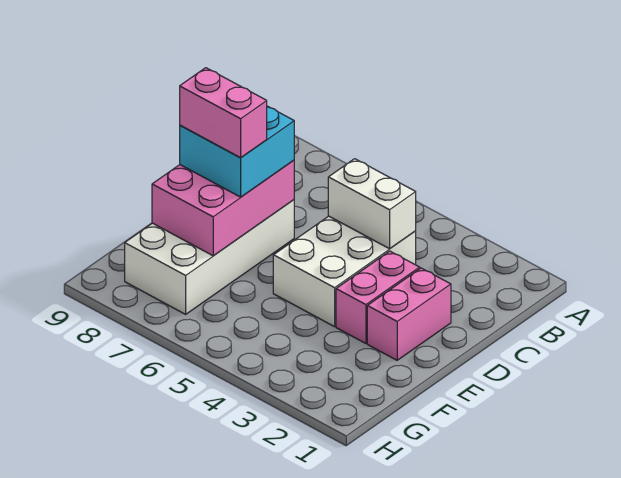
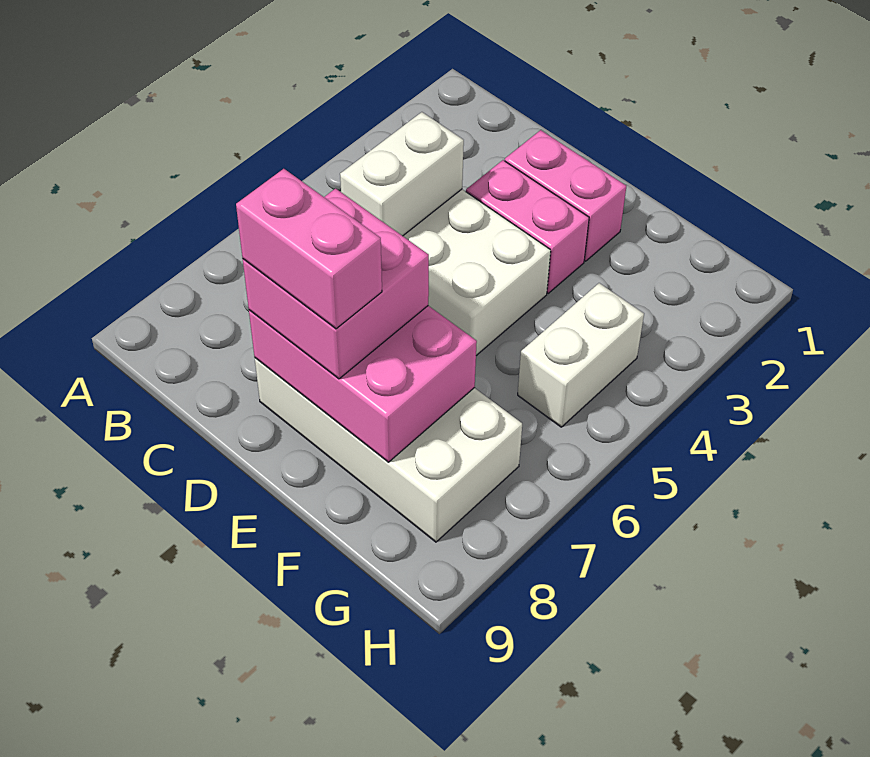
cyan brick D7:E8 level 3 -> pink brick D7:E8 level 3
pink brick E7:E8 level 4 -> pink brick D8:E8 level 4
none -> white brick G4:G5 level 1

